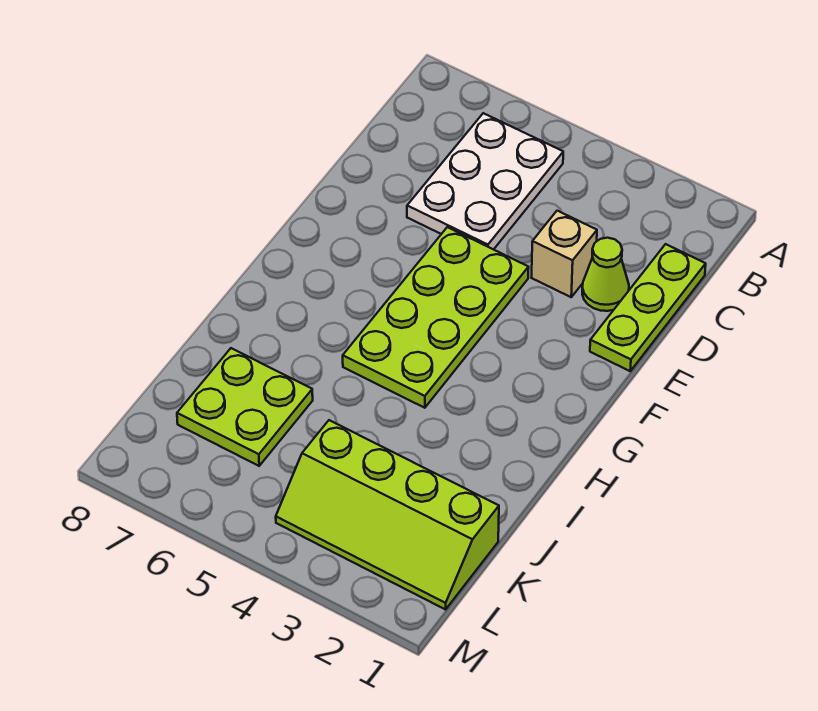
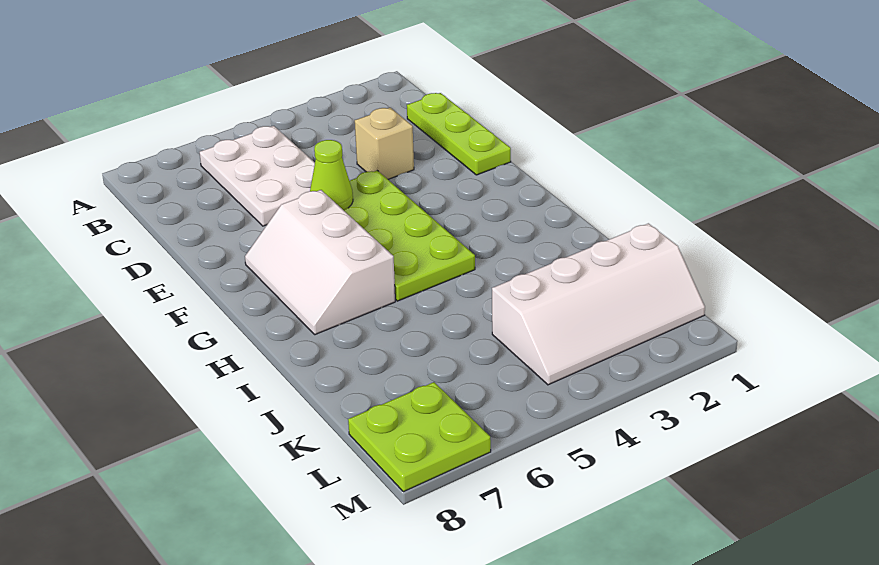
lime cone D2 level 1 -> lime cone E5 level 2
none -> white slope F6:H7 level 1 top 6
lime plate J6:K7 level 1 -> lime plate L7:M8 level 1
lime slope K1:L4 level 1 top K -> white slope K1:L4 level 1 top K

